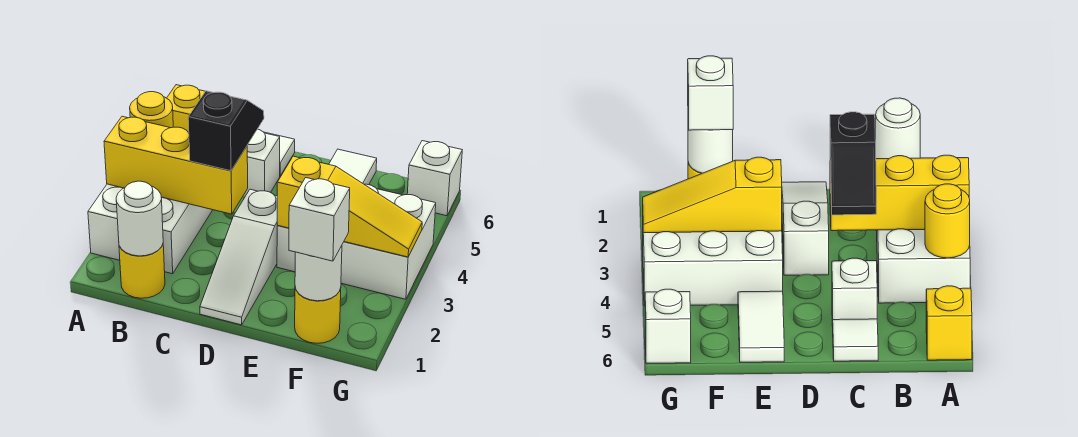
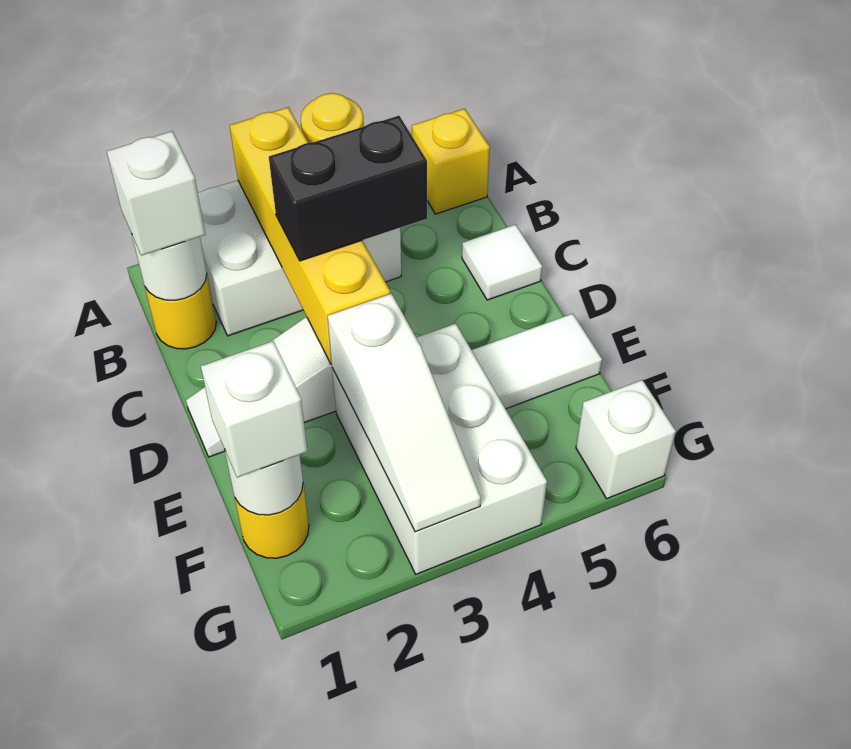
yellow brick A3:C3 level 2 -> yellow brick A3:D3 level 2
black slope C3:C4 level 3 top 3 -> black brick C3:C4 level 3
white brick C5 level 1 -> white brick B1 level 3
yellow slope E3:G3 level 2 top E -> white slope E3:G3 level 2 top E

